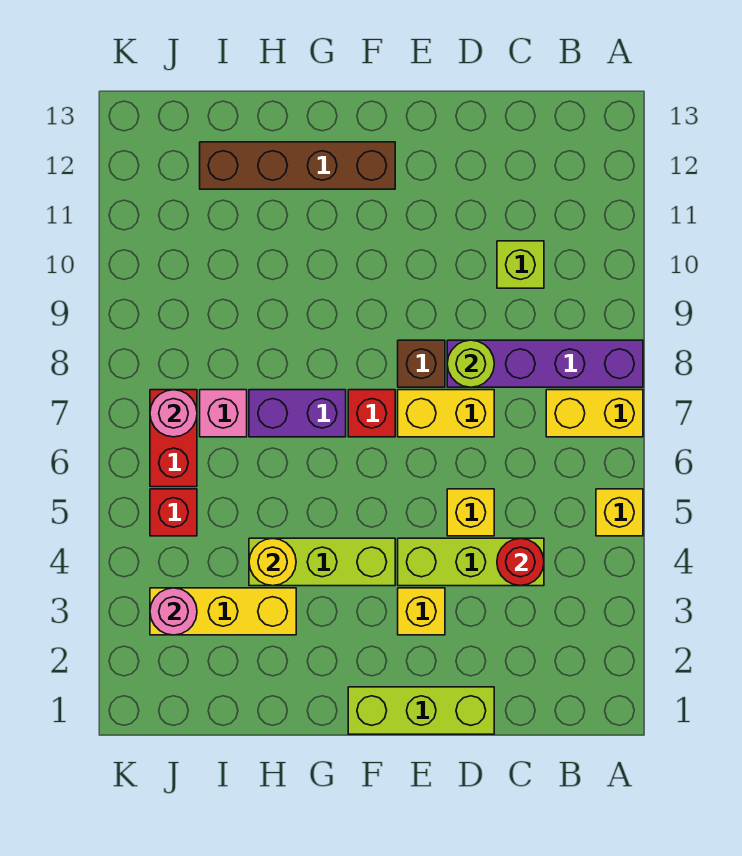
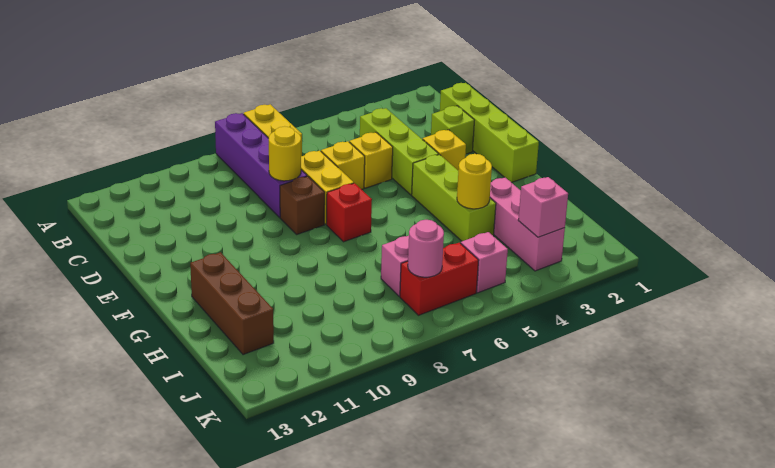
yellow brick A5 level 1 -> yellow brick D6 level 1
red round brick C4 level 2 -> none
lime brick C10 level 1 -> lime brick D2 level 1
lime brick D1:F1 level 1 -> lime brick C1:F1 level 1
lime round brick D8 level 2 -> yellow round brick D8 level 2
brown brick F12:I12 level 1 -> brown brick G12:I12 level 1
purple brick G7:H7 level 1 -> none
yellow brick H3:J3 level 1 -> pink brick H3:J3 level 1
pink round brick J3 level 2 -> pink brick J3 level 2
red brick J5 level 1 -> pink brick J5 level 1

